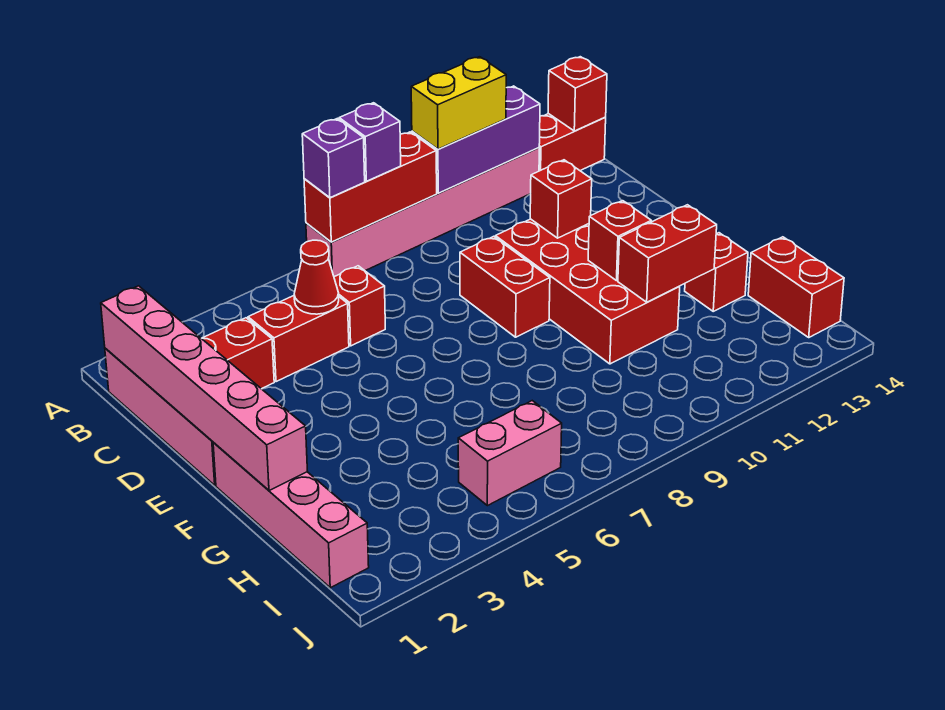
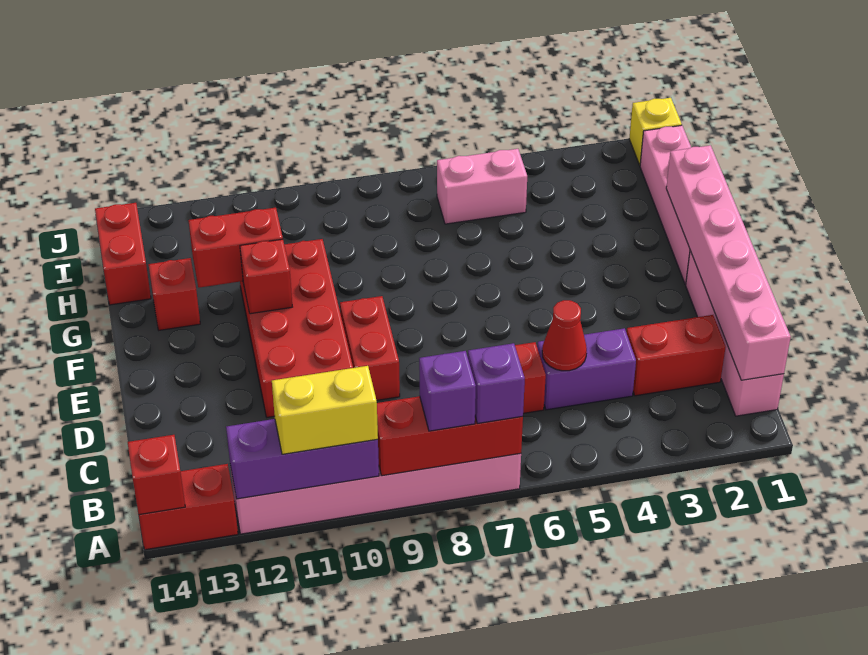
red brick C4:C5 level 1 -> purple brick C4:C5 level 1
red brick D11 level 2 -> none
none -> yellow brick J1 level 1

